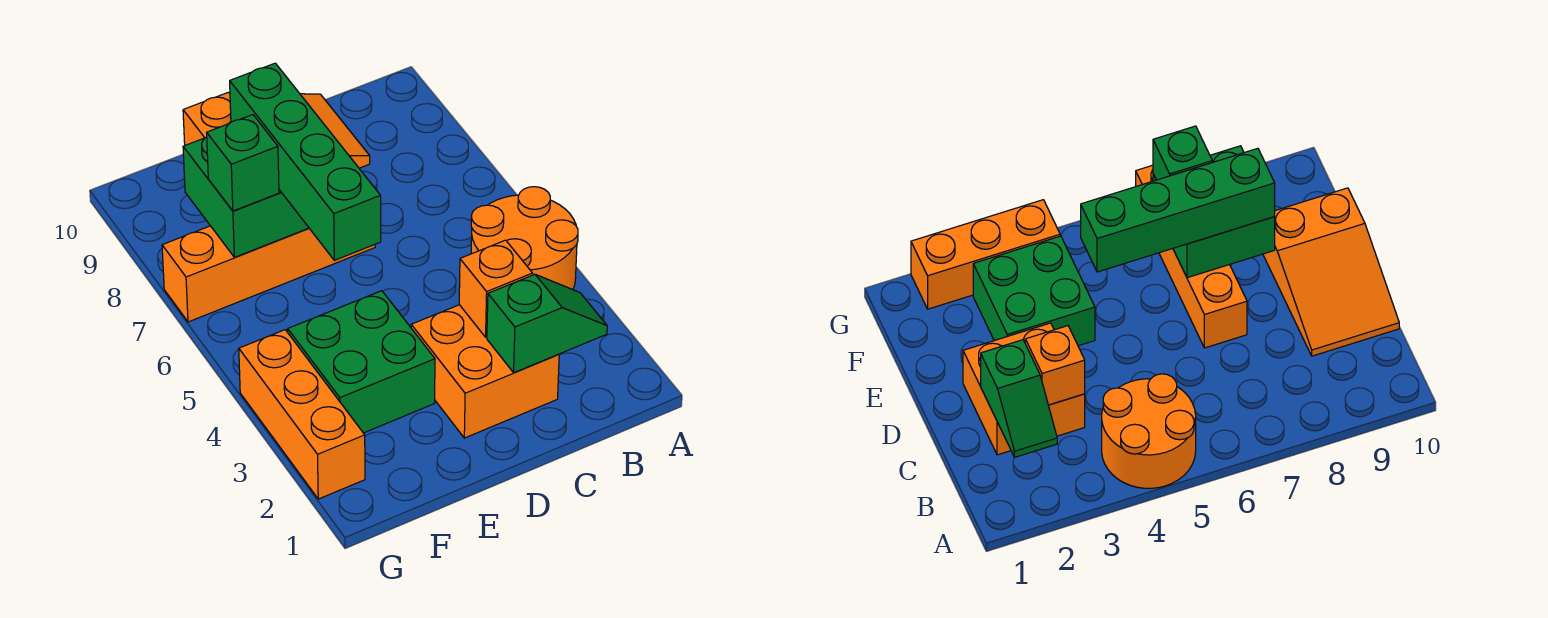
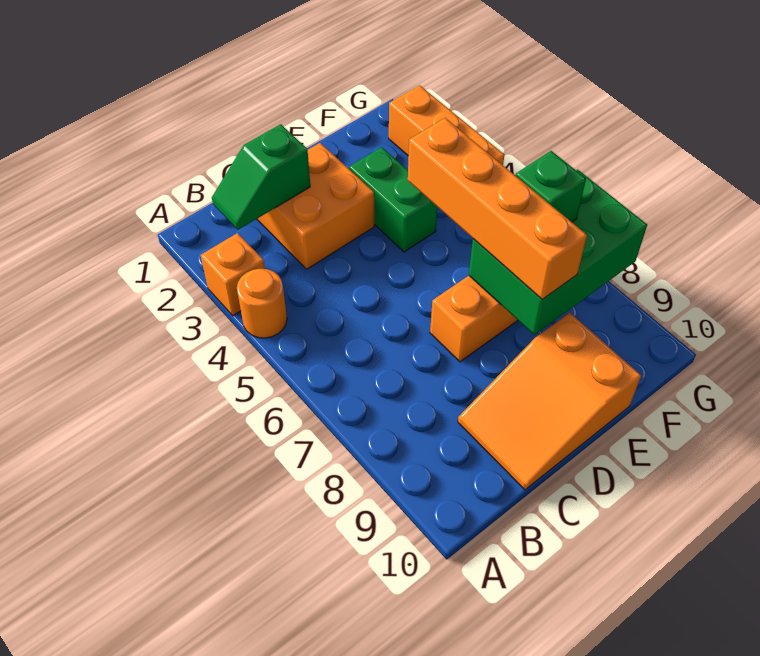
orange round brick A4:B5 level 1 -> orange round brick A4 level 1
orange brick C3 level 2 -> orange brick A3 level 1
green brick E3:F4 level 1 -> green brick E3:E4 level 1
green brick E5:E8 level 3 -> orange brick E5:E8 level 3
green brick E7:F8 level 2 -> green brick E7:G8 level 2

